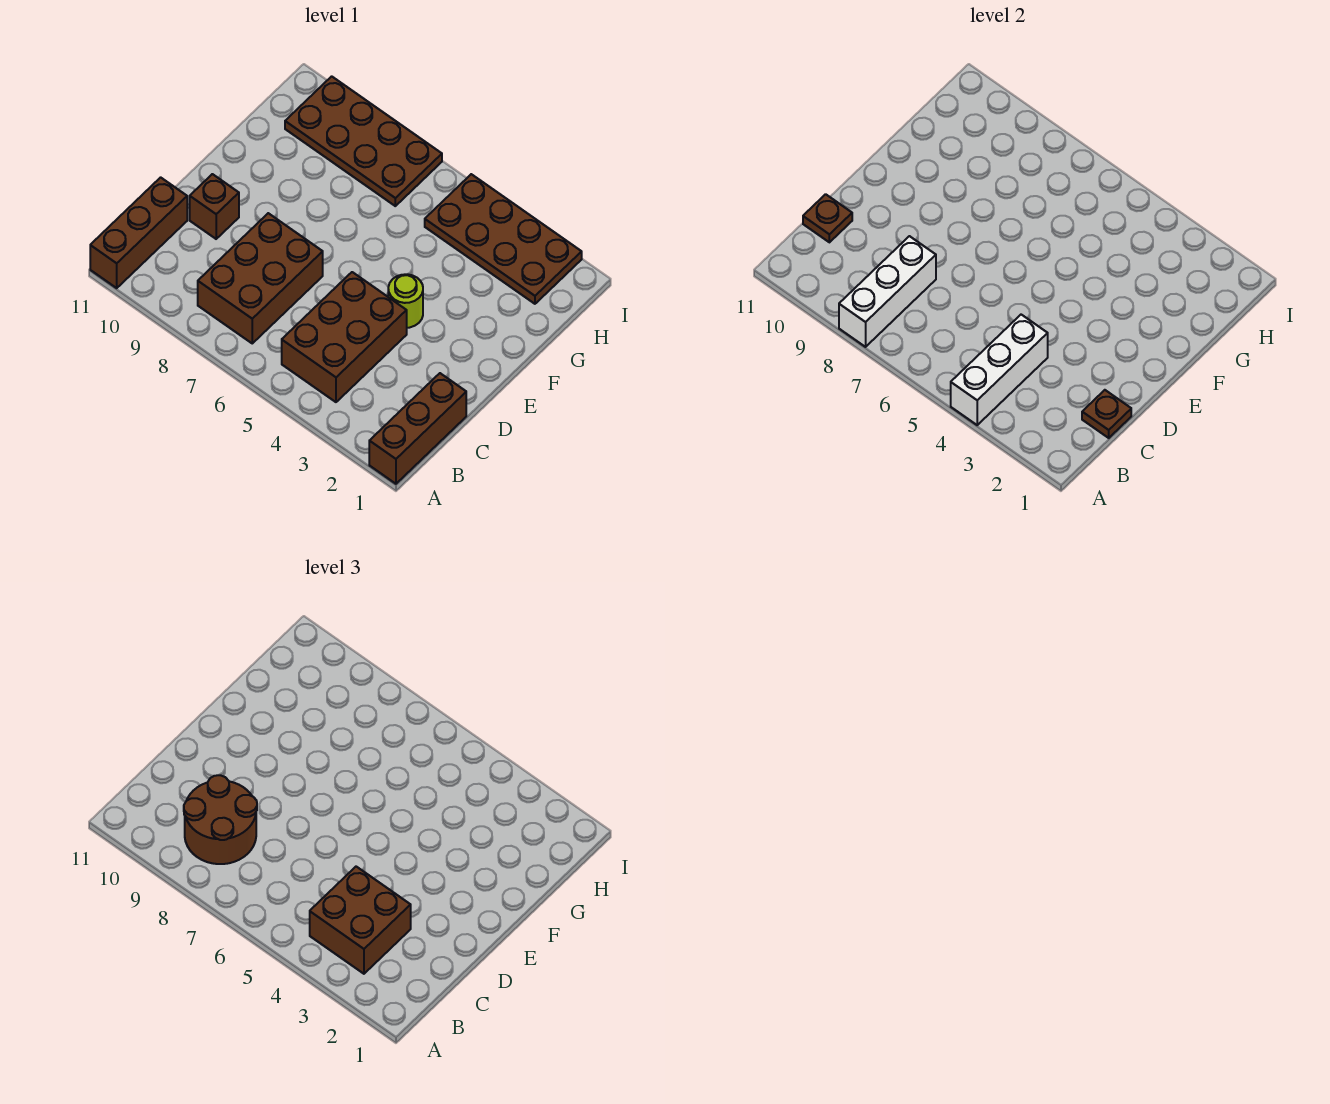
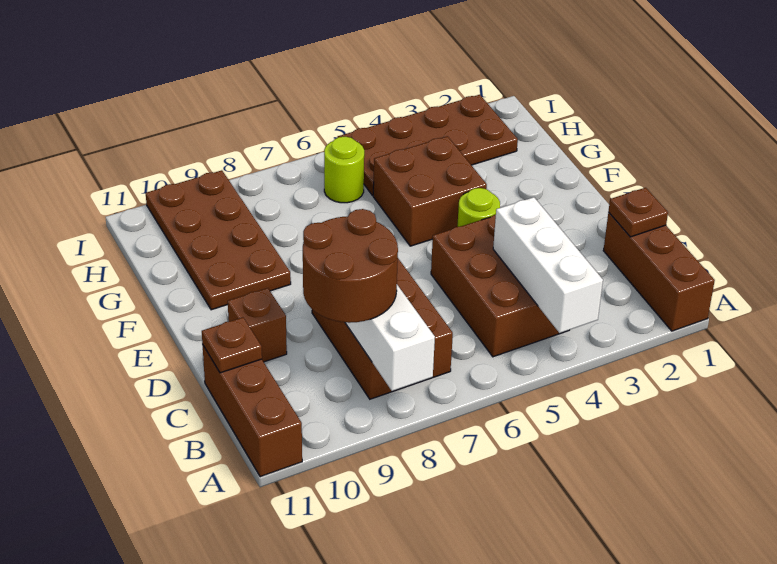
brown brick B3:C4 level 3 -> brown brick F4:G5 level 1
none -> lime round brick H6 level 1
brown plate H7:I10 level 1 -> brown plate F9:I10 level 1

